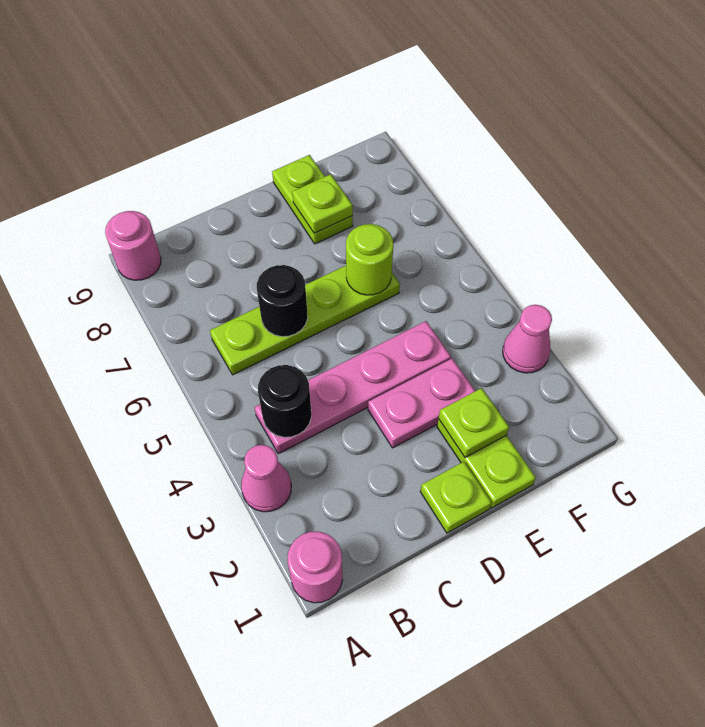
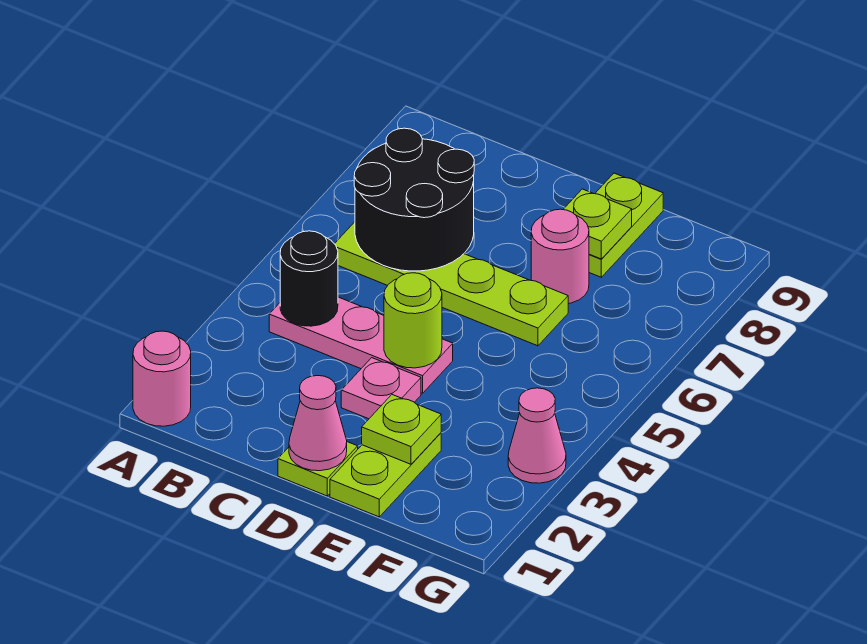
pink cone A3 level 1 -> pink cone D1 level 2
pink round brick A9 level 1 -> pink round brick E7 level 1
pink plate B4:E4 level 1 -> pink plate B4:D4 level 1
black round brick C6 level 2 -> black round brick B6:C7 level 2
pink plate D3:E3 level 1 -> pink plate D3 level 1
lime round brick E6 level 2 -> lime round brick D4 level 2

